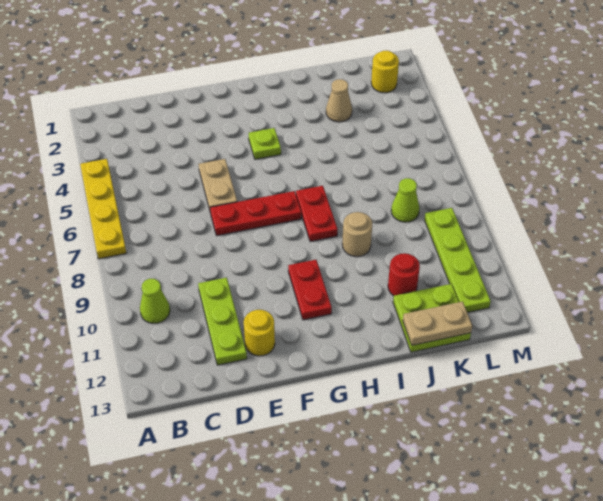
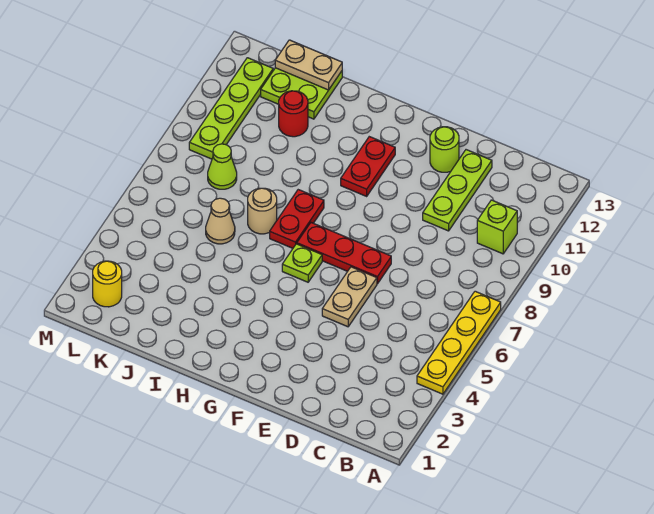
lime cone B10 level 1 -> lime brick B10 level 1
yellow round brick E12 level 1 -> lime round brick E12 level 1
lime plate G4 level 1 -> lime plate G6 level 1
tan round brick I9 level 1 -> tan round brick I7 level 1
tan cone J3 level 1 -> tan cone J6 level 1

